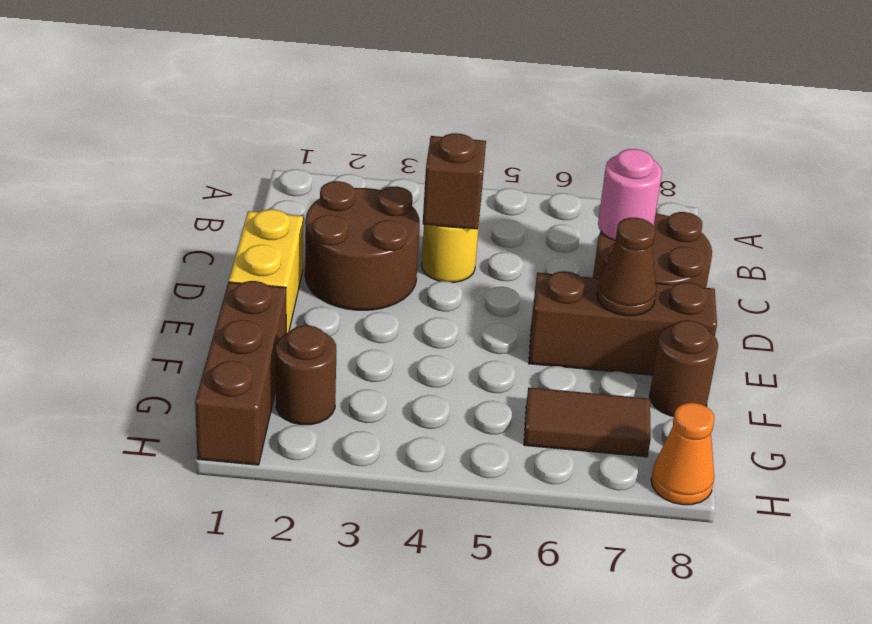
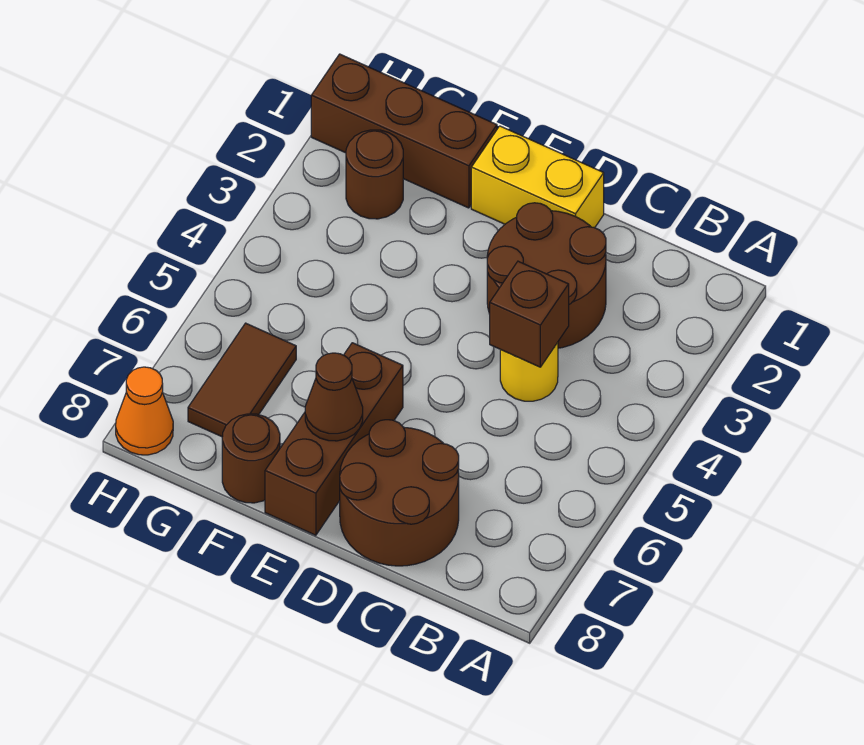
pink round brick C7 level 2 -> none

